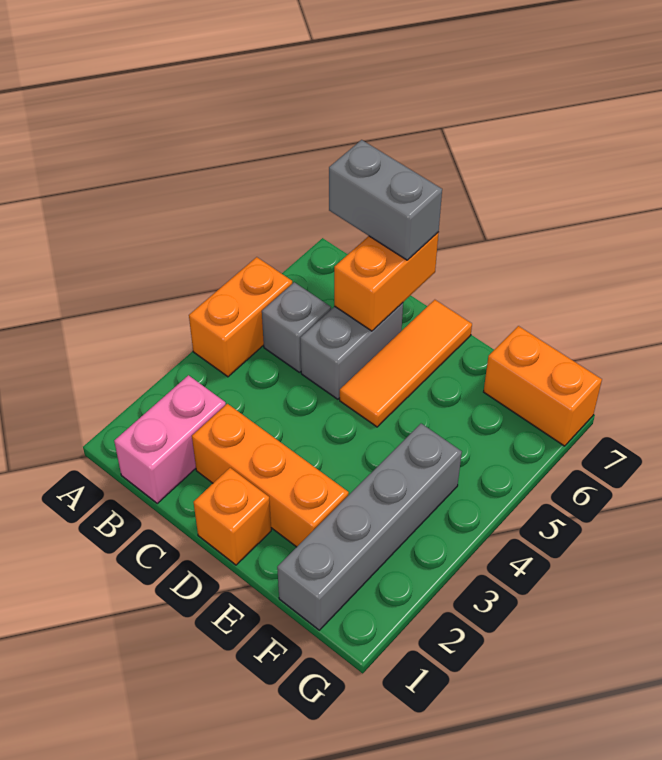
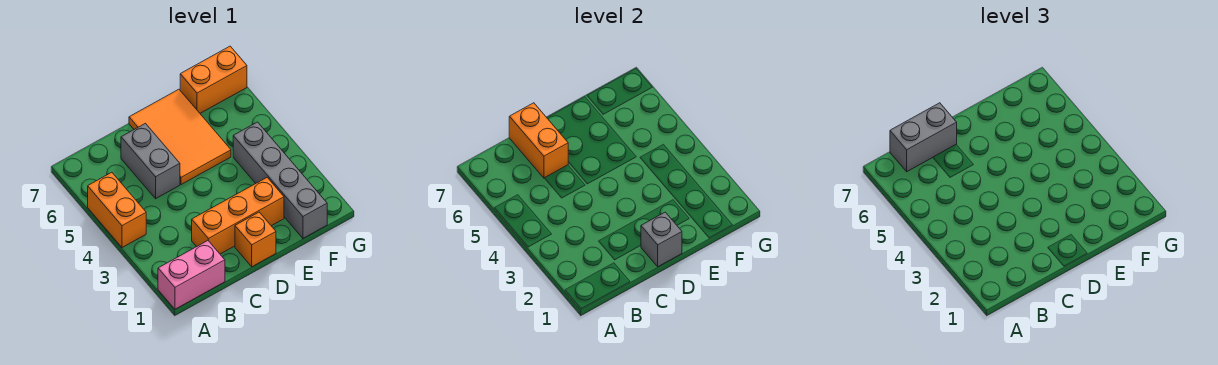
pink brick B1:B2 level 1 -> pink brick A1:B1 level 1
grey brick B5 level 1 -> grey brick D1 level 2
orange tile D5:D7 level 1 -> orange tile D5:E7 level 1

